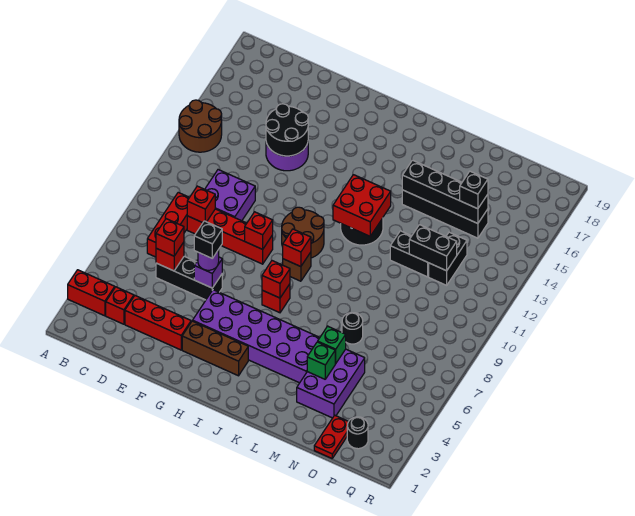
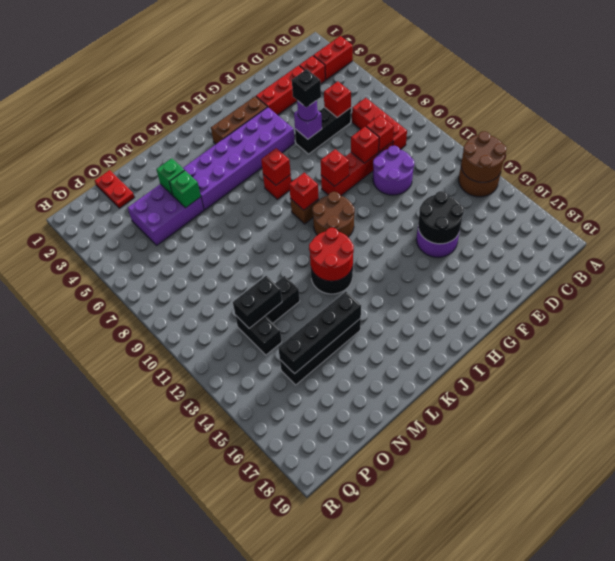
none -> brown round brick A13:B14 level 2
red brick D6 level 3 -> red brick E9 level 2
purple brick D10:E11 level 1 -> purple round brick D10:E11 level 1
red brick J12:K13 level 2 -> red round brick J12:K13 level 2
purple brick M3:N5 level 1 -> purple brick M4:O5 level 1
black round brick M7 level 1 -> none
black brick O15 level 3 -> none
black round brick P2 level 1 -> none

